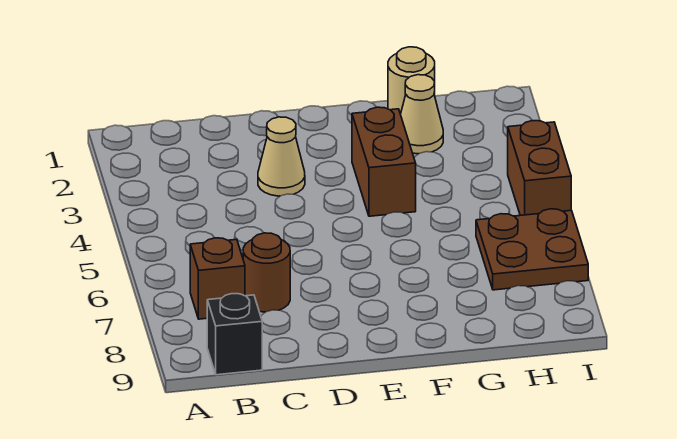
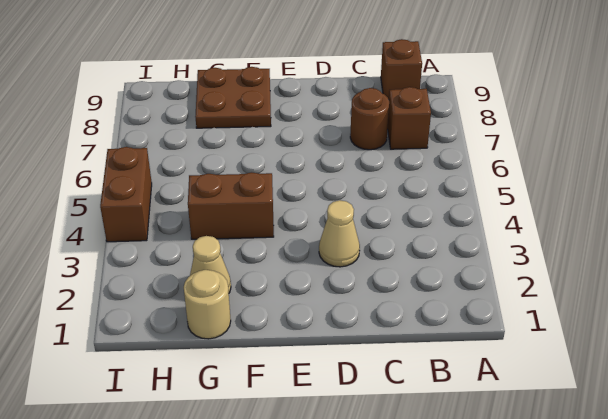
black brick B9 level 1 -> brown brick B9 level 1
brown brick F3:F4 level 1 -> brown brick F4:G4 level 1
brown plate H6:I7 level 1 -> brown plate F8:G9 level 1

